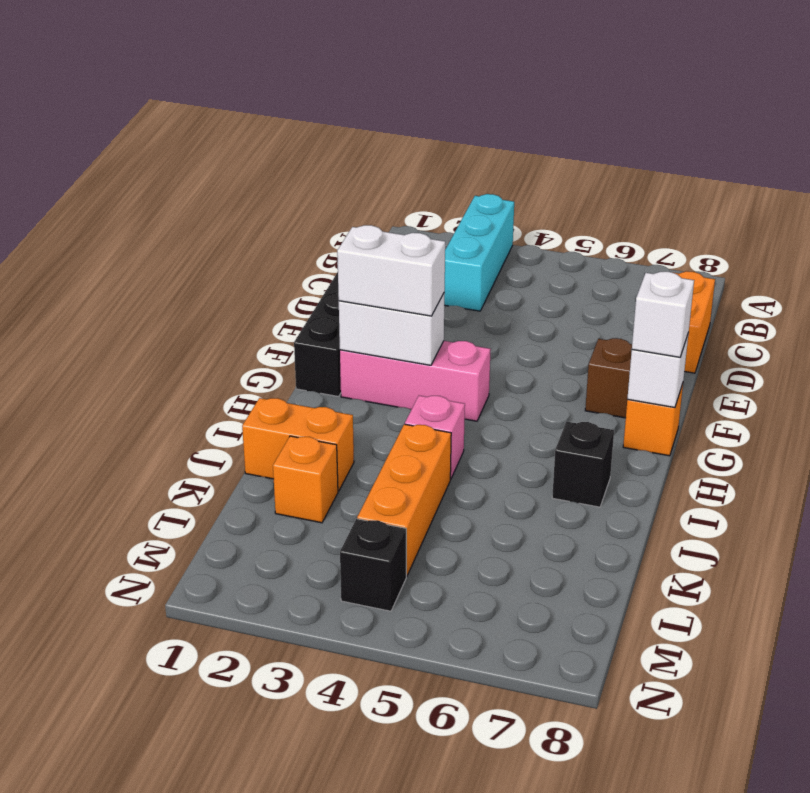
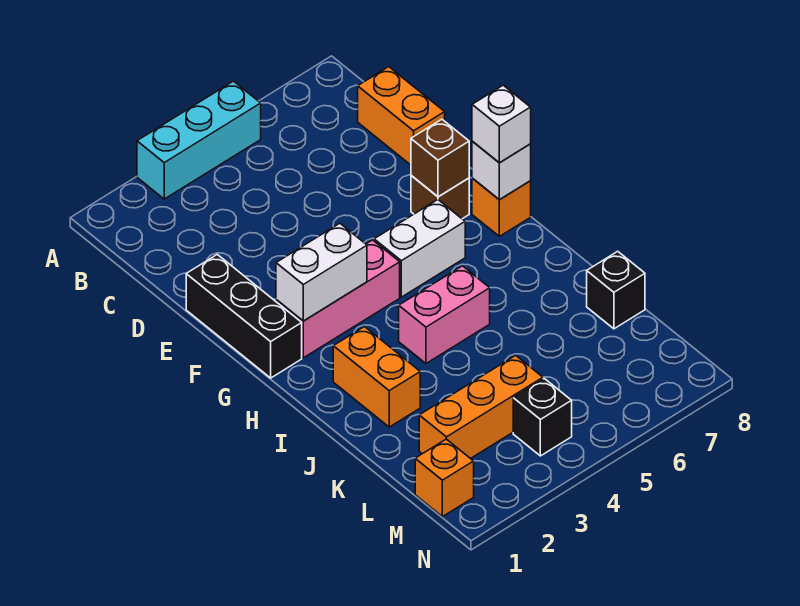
cyan brick A3:C3 level 1 -> cyan brick A3:A5 level 1
none -> brown brick F7 level 2
white brick G2:G3 level 3 -> white brick G5:G6 level 1
pink brick I4 level 1 -> pink brick I4:I5 level 1
black brick I7 level 1 -> black brick K8 level 1
orange brick J1:J2 level 1 -> orange brick I2:J2 level 1
orange brick J4:L4 level 1 -> orange brick L2:L4 level 1
orange brick K2 level 1 -> orange brick M1 level 1

